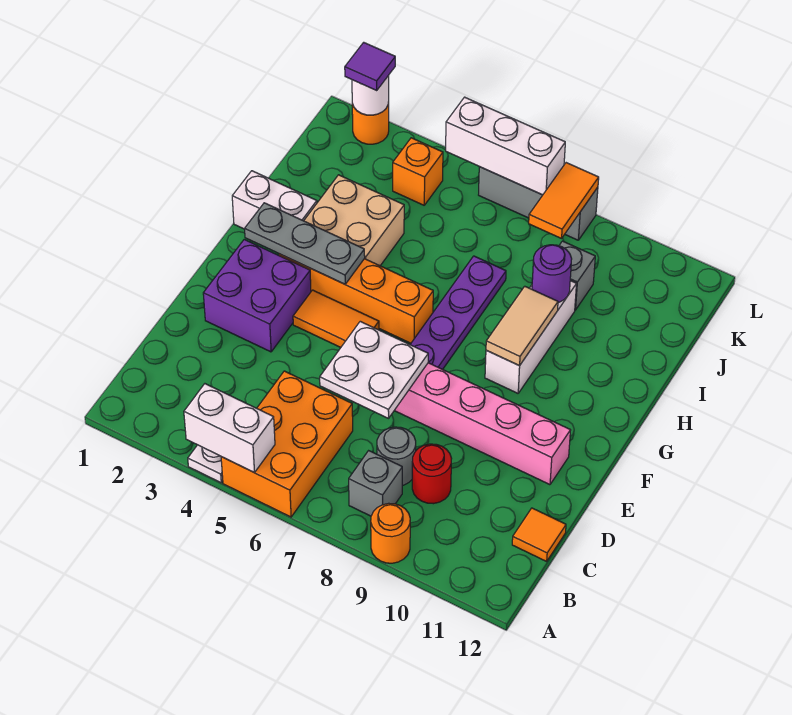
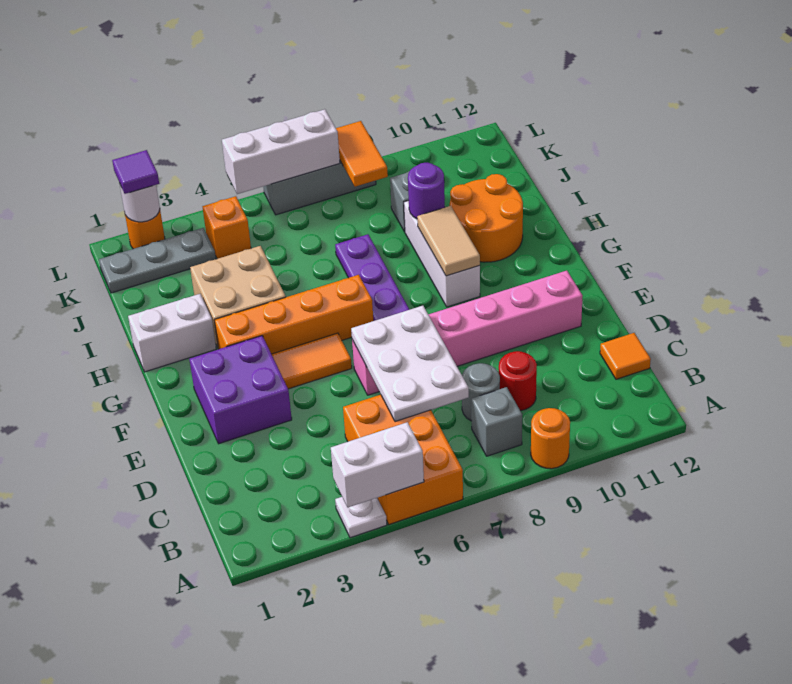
white plate D6:E7 level 2 -> white plate C6:E7 level 2
grey plate G2:G4 level 2 -> grey plate K1:K3 level 1
none -> orange round brick H10:I11 level 1

